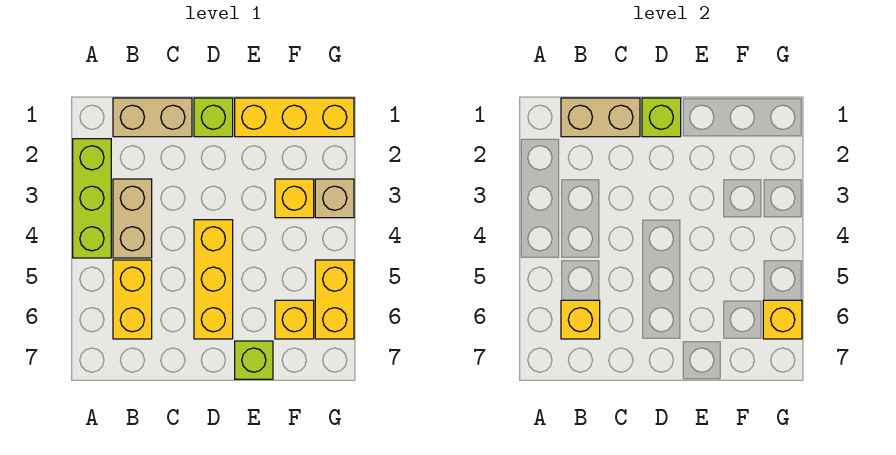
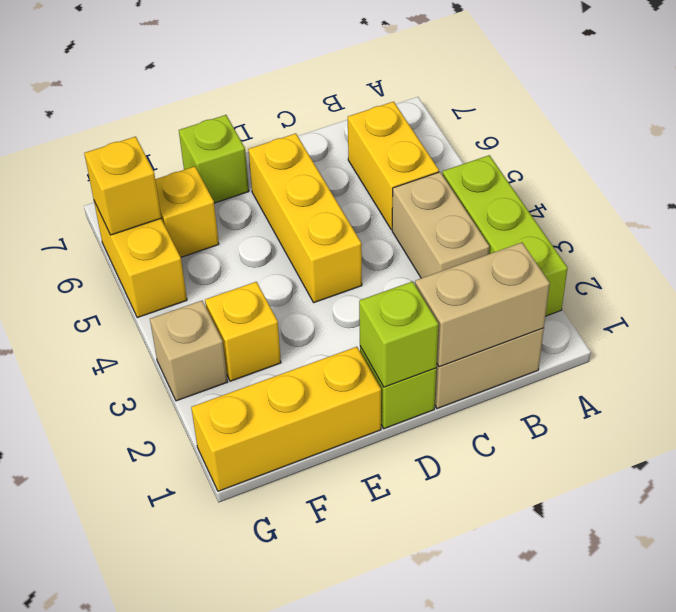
yellow brick B6 level 2 -> none

